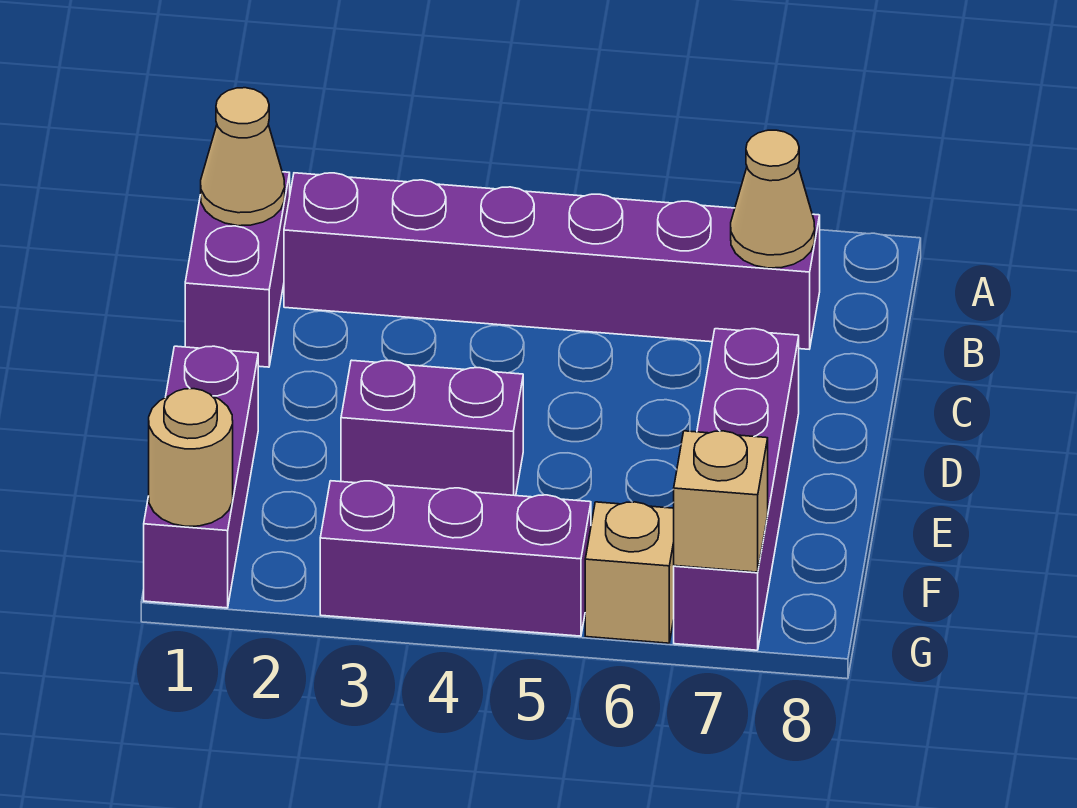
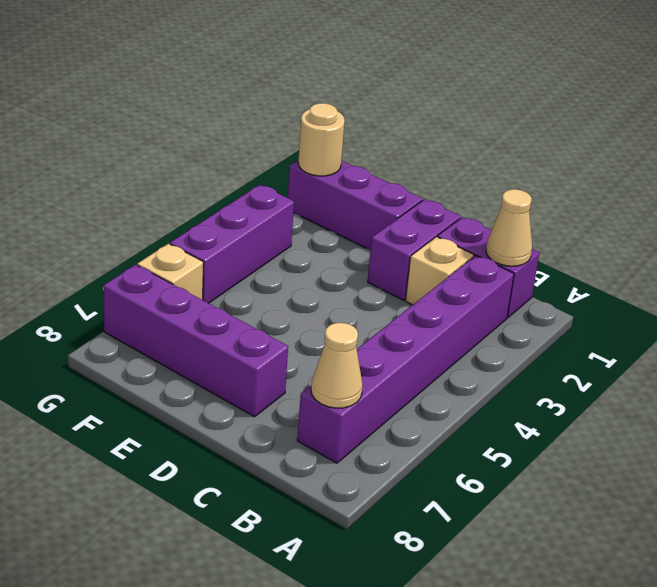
purple brick E3:E4 level 1 -> purple brick D1:D2 level 1
tan brick G7 level 2 -> tan brick C2 level 1

